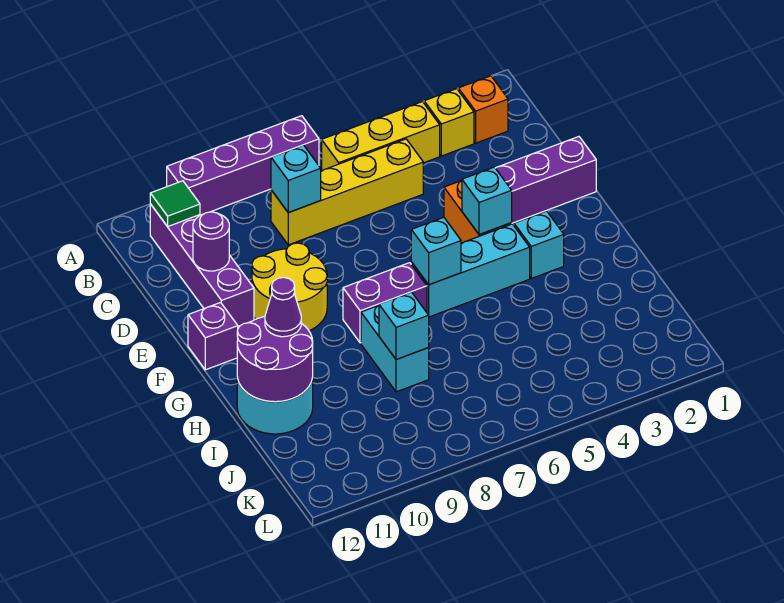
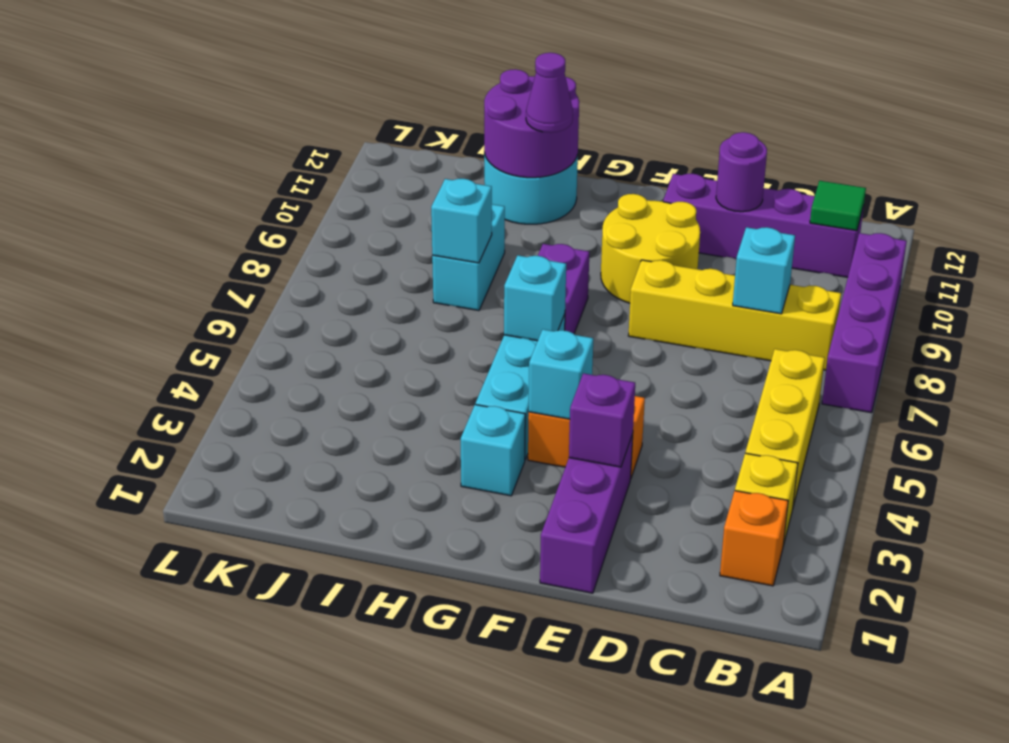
yellow brick C5:C8 level 1 -> yellow brick B8:E8 level 1
purple brick F12 level 1 -> purple brick E3 level 2
cyan brick H8:I8 level 1 -> cyan brick I8:I9 level 1

